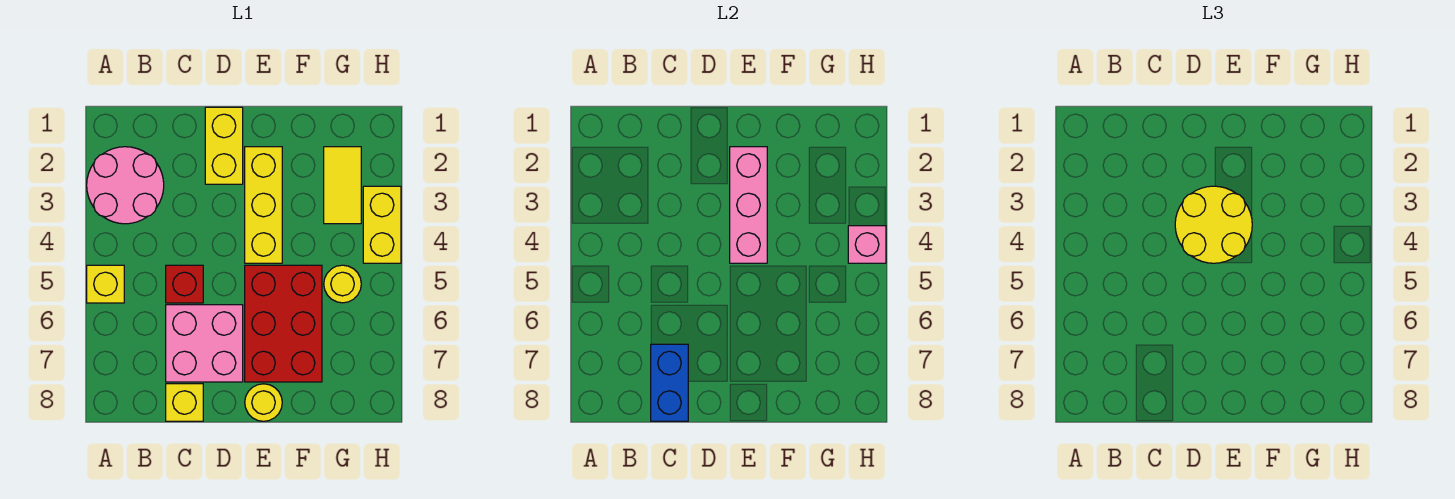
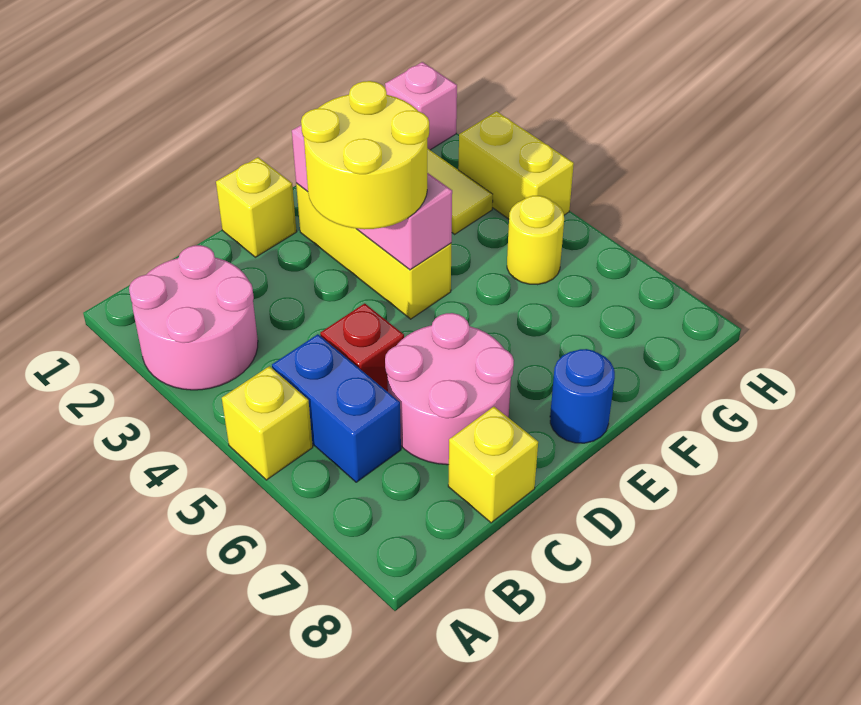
pink brick C6:D7 level 1 -> pink round brick C6:D7 level 1
blue brick C7:C8 level 2 -> blue brick B5:B6 level 1
yellow brick D1:D2 level 1 -> yellow brick D1 level 1
red brick E5:F7 level 1 -> none
yellow round brick E8 level 1 -> blue round brick E8 level 1
pink brick H4 level 2 -> pink brick H1 level 1

